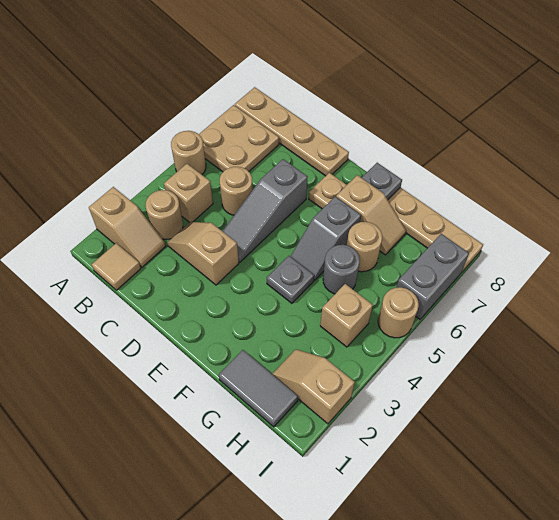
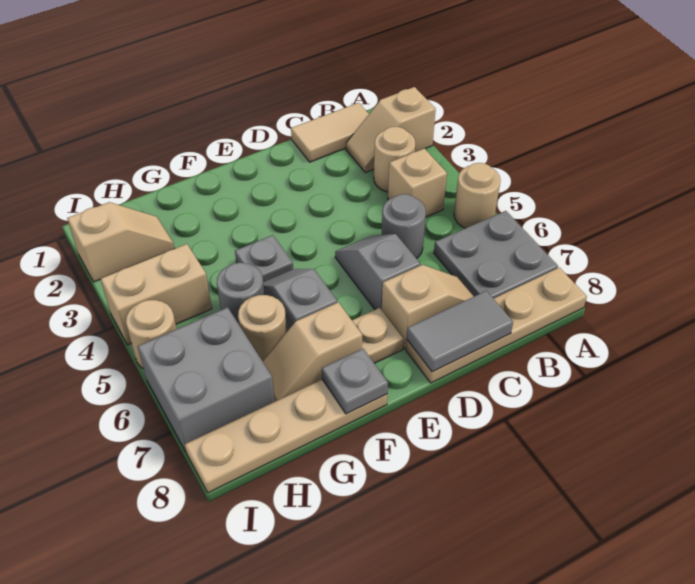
tan plate A6:B7 level 1 -> grey plate A6:B7 level 1
tan tile B1 level 1 -> tan tile B1:C1 level 1
tan slope C3:D3 level 1 top D -> tan slope C7:D7 level 1 top D
tan round brick C5 level 1 -> grey round brick C5 level 1
grey slope D4:D6 level 1 top 6 -> grey slope D5:D6 level 1 top 6
grey tile G1:H1 level 1 -> grey tile C8:D8 level 2
tan brick H4 level 1 -> tan brick H4:I4 level 1
grey brick I6:I7 level 1 -> grey brick H6:I7 level 1

